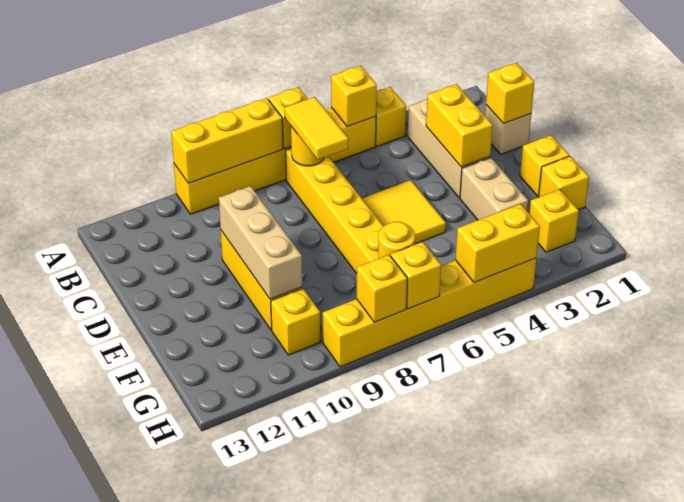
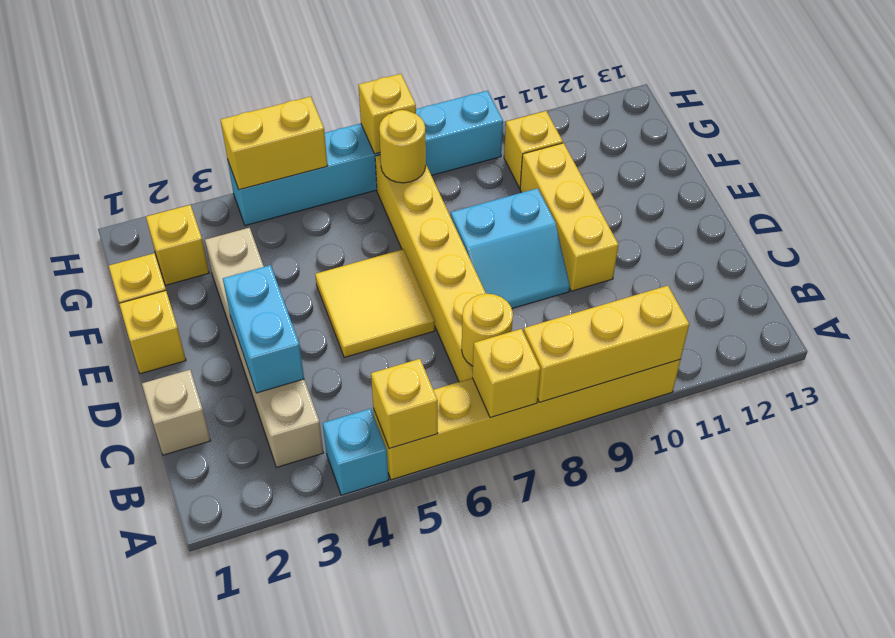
yellow brick A4 level 1 -> cyan brick A4 level 1
yellow tile B7:C7 level 3 -> none
yellow brick C1 level 2 -> none
yellow brick C3:D3 level 2 -> cyan brick C3:D3 level 2
none -> cyan slope D8:E9 level 1 top E
tan brick D10:F10 level 2 -> none
yellow brick H4:H9 level 1 -> cyan brick H4:H9 level 1
yellow brick H8 level 2 -> none

